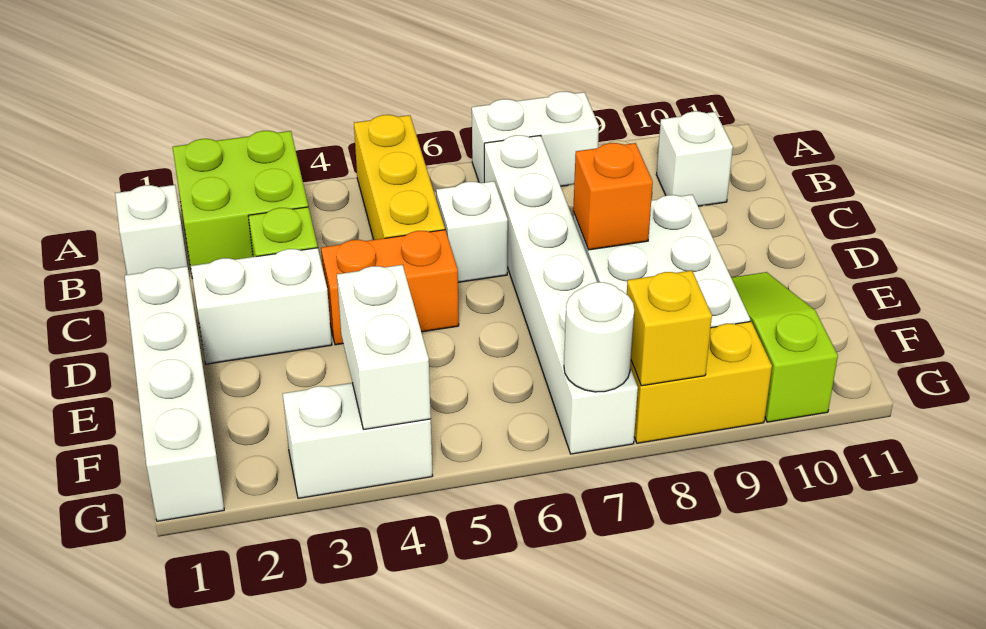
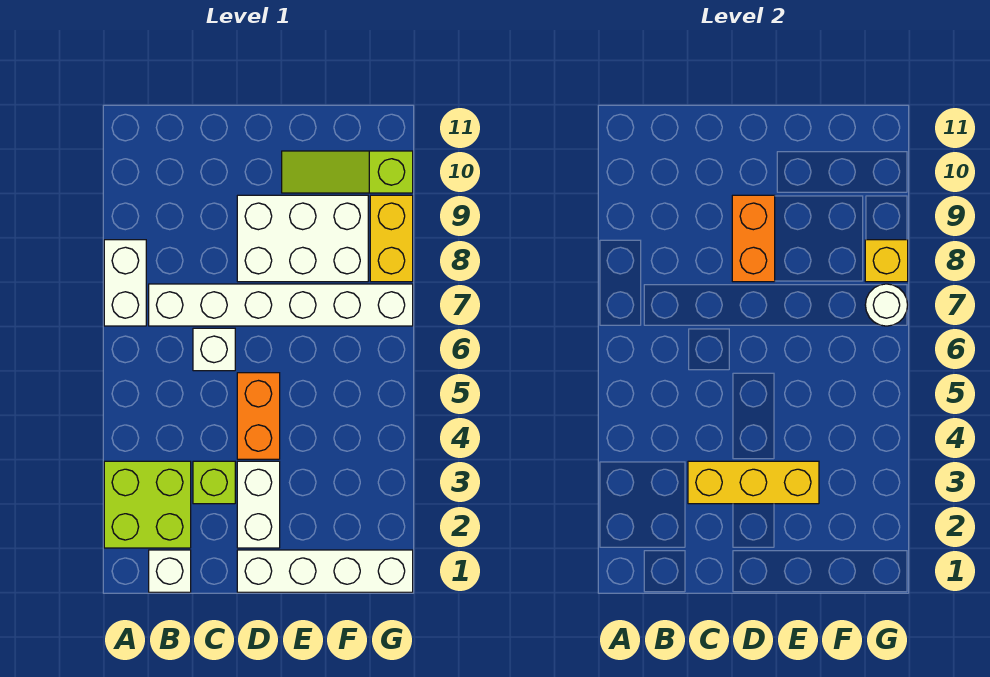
yellow brick A5:C5 level 1 -> yellow brick C3:E3 level 2
white brick B10 level 1 -> none
orange brick D8 level 2 -> orange brick D8:D9 level 2
white brick F4:G4 level 2 -> none
white brick G3:G4 level 1 -> none

